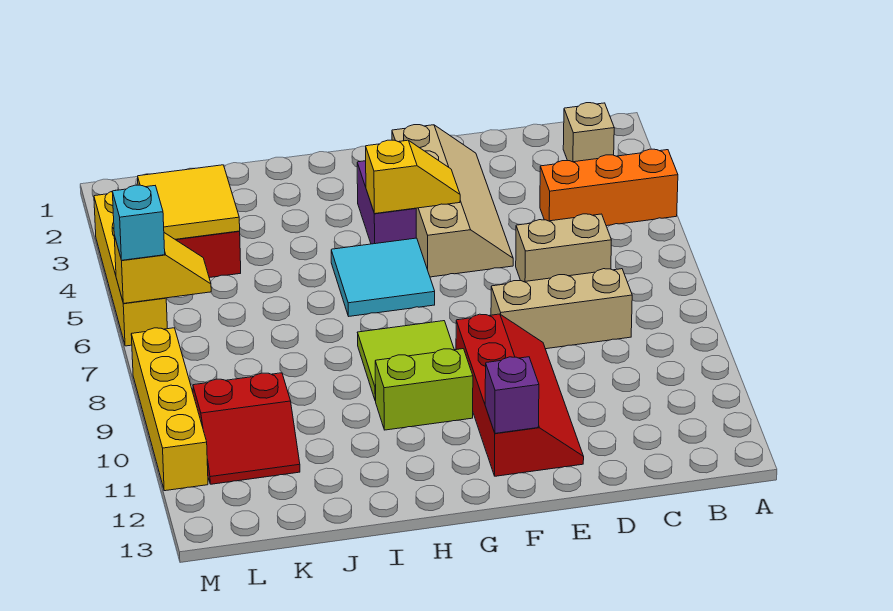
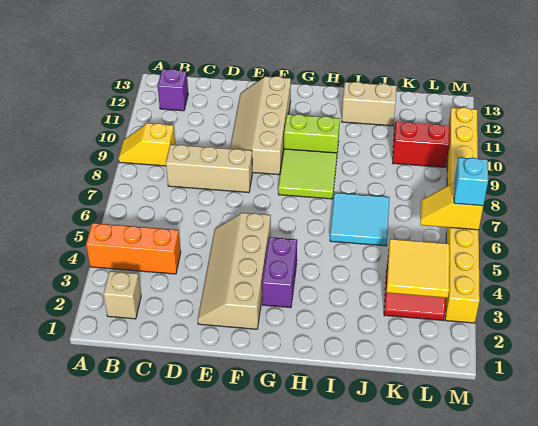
tan brick C6:D6 level 1 -> tan brick I12:J12 level 1
red slope E9:F12 level 1 top F -> tan slope E9:F12 level 1 top F
yellow slope F4:G4 level 2 top G -> yellow slope A9:B9 level 1 top B
purple brick F12 level 2 -> purple brick B12 level 1
cyan tile G5:H6 level 1 -> cyan tile I6:J7 level 1

